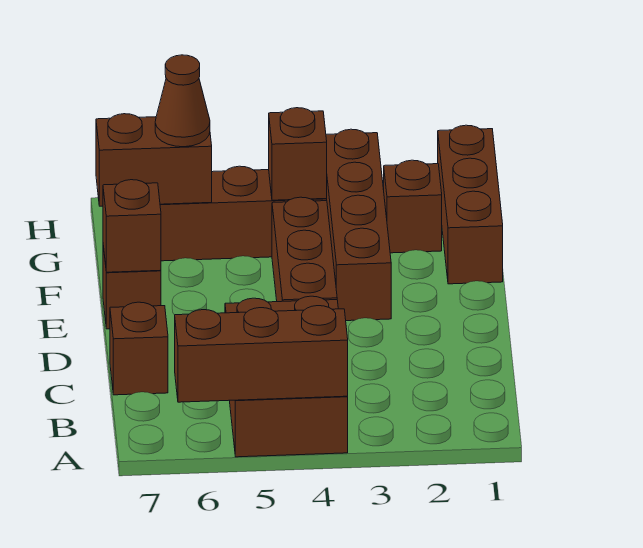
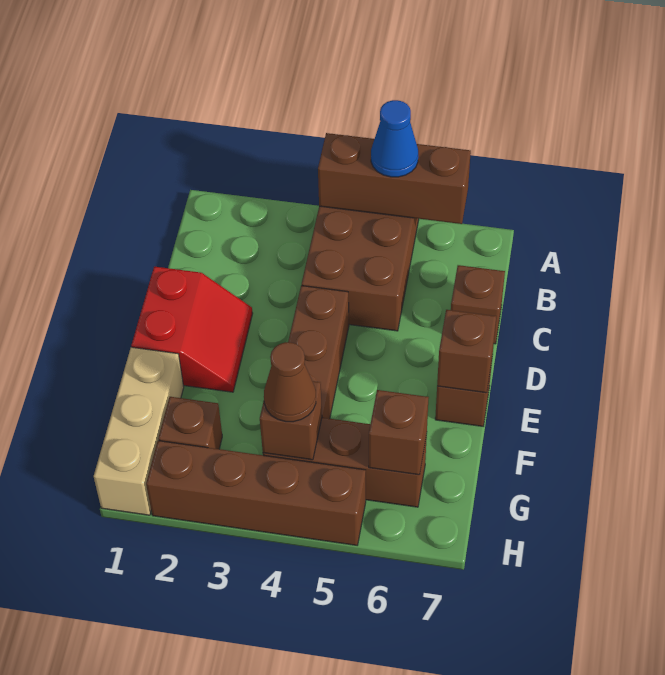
none -> blue cone A5 level 3
none -> red slope D1:E2 level 1 top 1
brown brick E3:H3 level 1 -> brown brick H2:H5 level 1
brown brick F1:H1 level 1 -> tan brick F1:H1 level 1
brown brick G6:G7 level 2 -> brown brick G6 level 2
brown cone G6 level 3 -> brown cone G4 level 3

